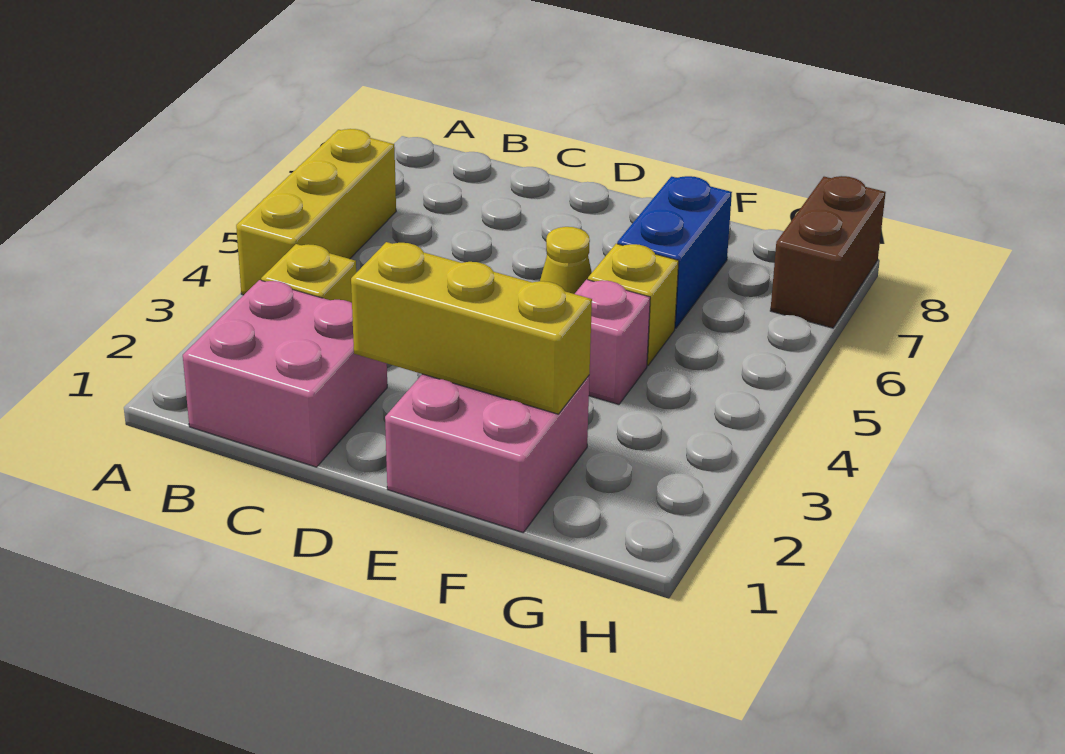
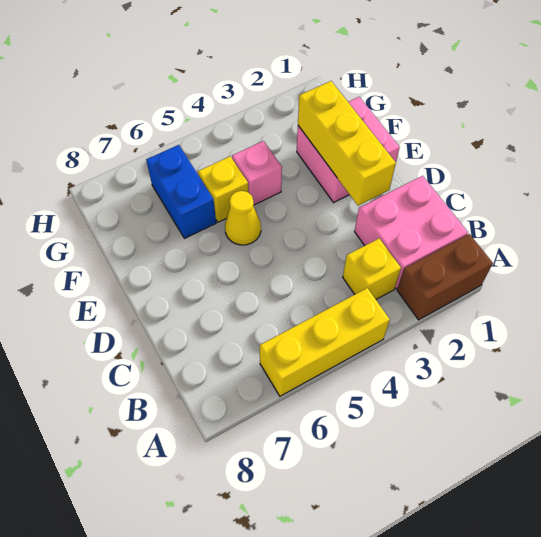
blue brick F6:F7 level 1 -> blue brick F6:G6 level 1
brown brick H7:H8 level 1 -> brown brick A1:A2 level 1

